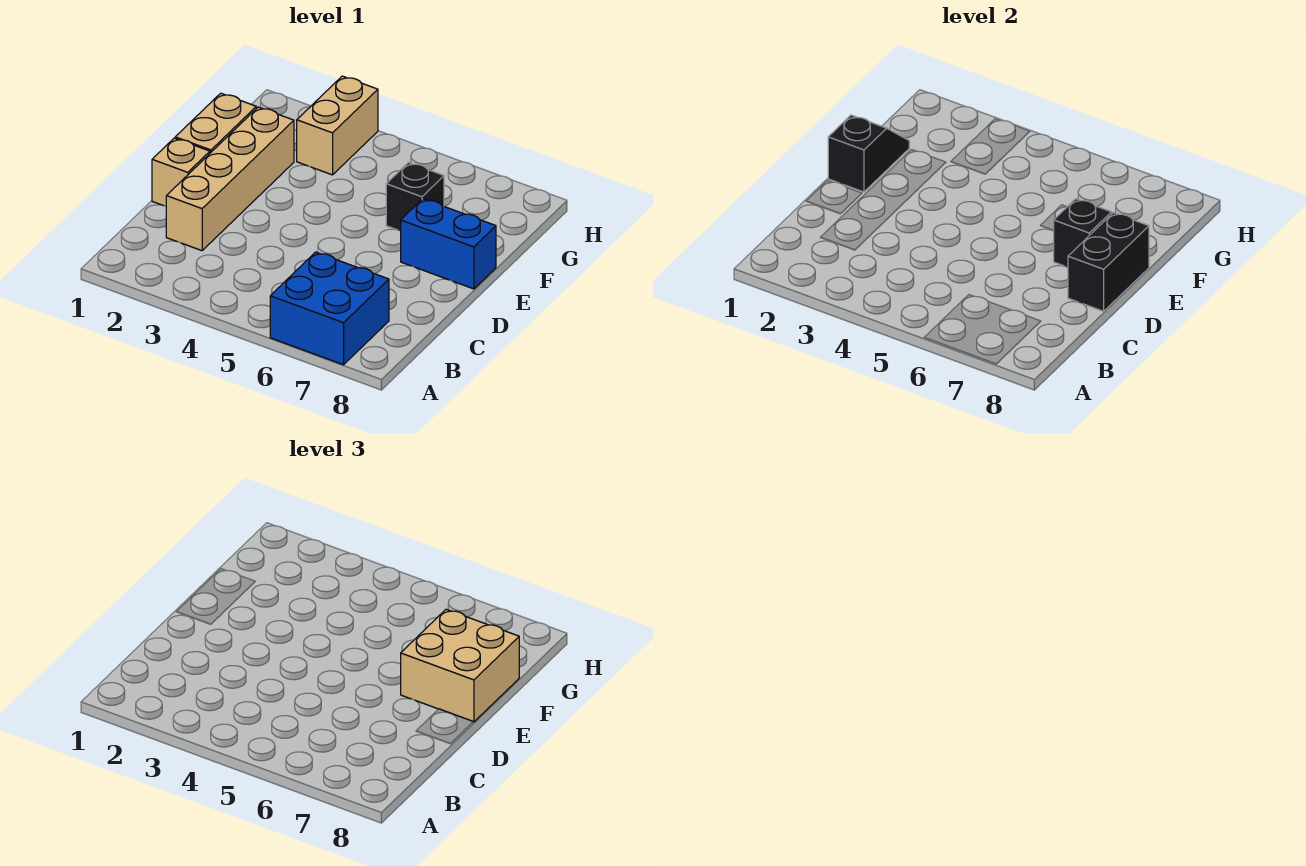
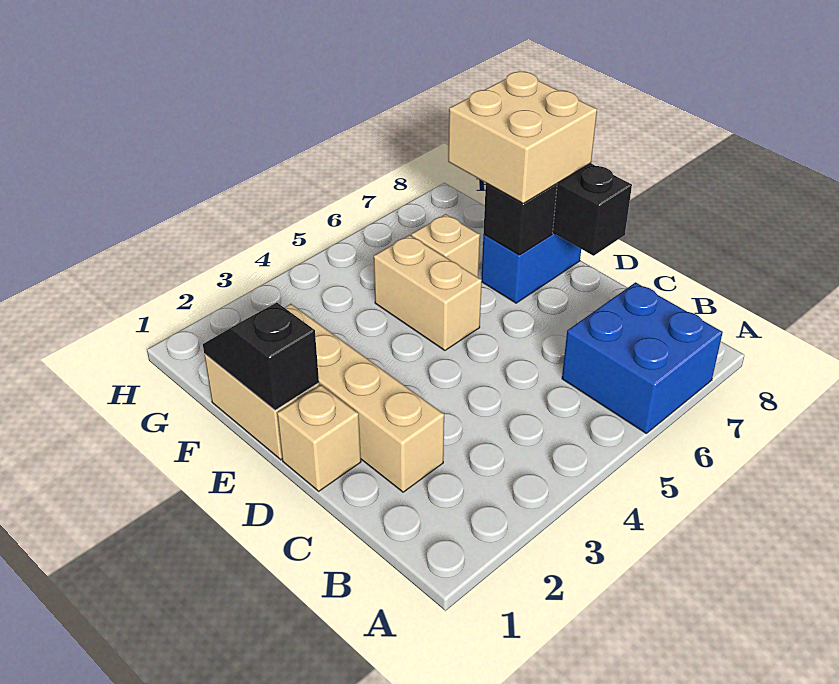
black brick F6 level 1 -> tan brick F6 level 1
tan brick G3:H3 level 1 -> tan brick E5:F5 level 1

